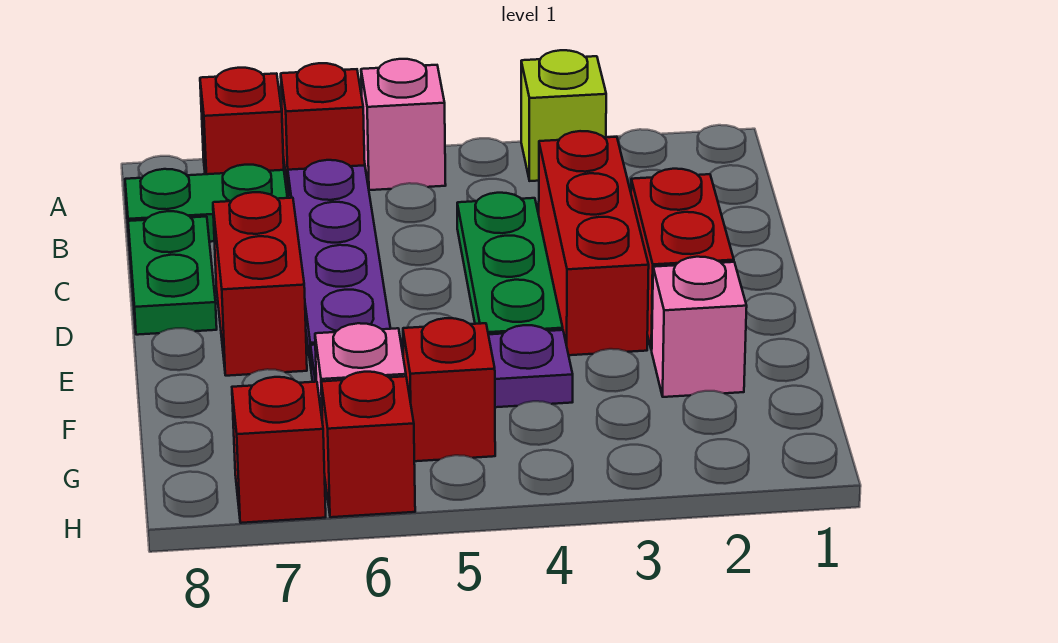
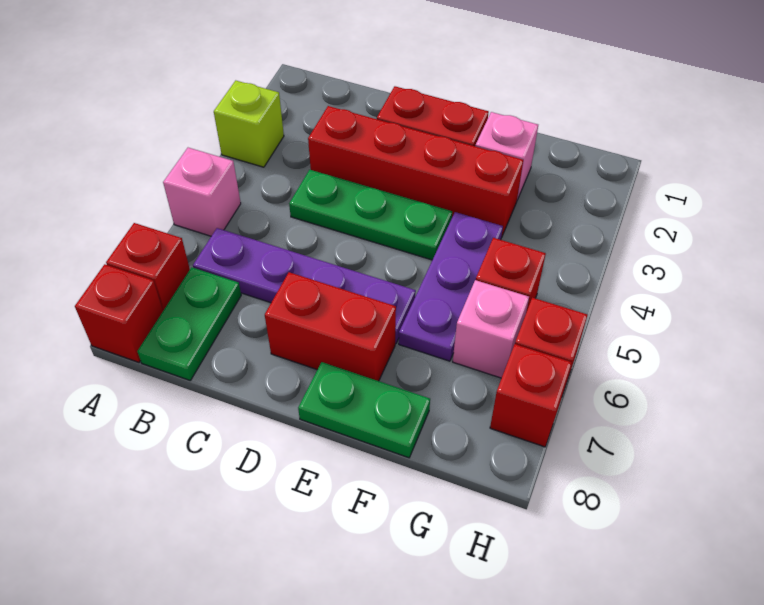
red brick A6 level 1 -> red brick A8 level 1
red brick C3:E3 level 1 -> red brick C3:F3 level 1
green plate C8:D8 level 1 -> green plate E8:F8 level 1

